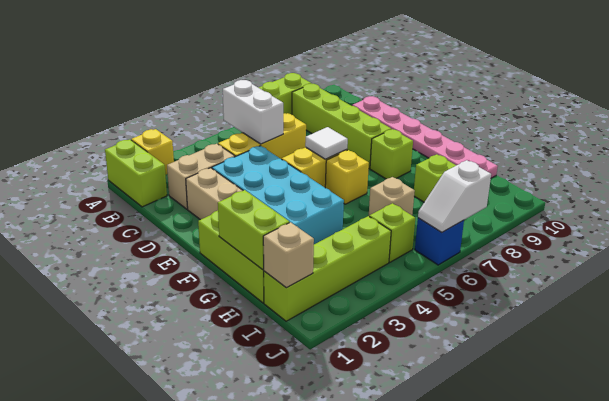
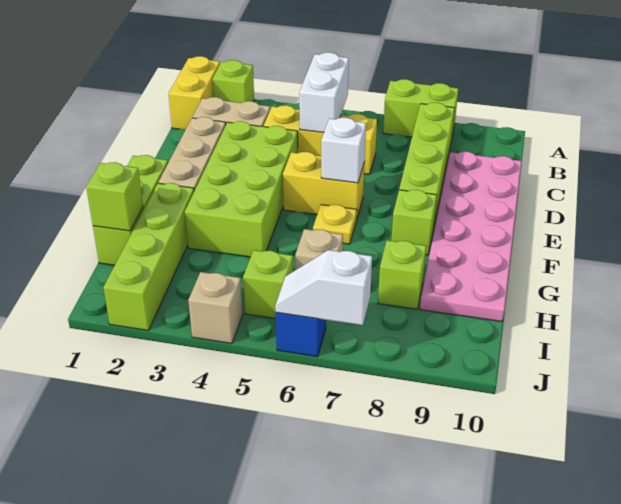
lime brick A1:B1 level 1 -> yellow brick A1:B1 level 1
yellow brick A2 level 1 -> lime brick A2 level 1
pink plate C10:H10 level 1 -> pink plate C9:H10 level 1
cyan brick D3:G4 level 1 -> lime brick D3:G4 level 1
white tile E6 level 2 -> white brick E6 level 2
yellow brick F6 level 1 -> yellow plate F6 level 1
lime brick G1:H1 level 2 -> lime brick H1 level 2
lime brick I1:I4 level 1 -> lime brick G2:J2 level 1
tan brick I1 level 2 -> tan brick J4 level 1

